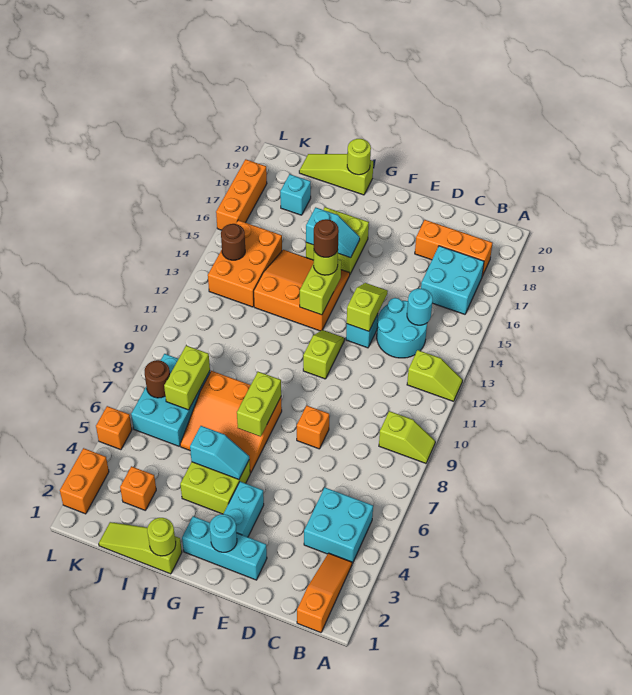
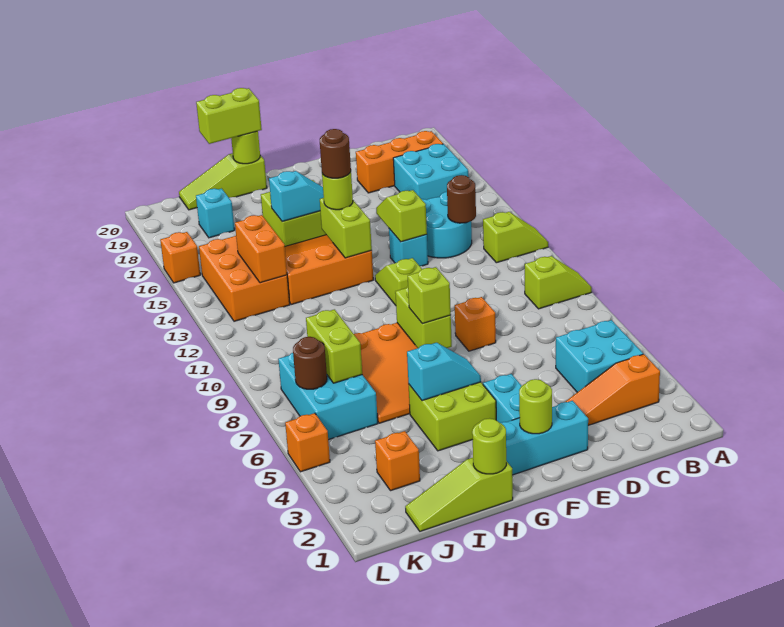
orange slope B1:B3 level 1 top 1 -> orange slope B3:D3 level 1 top B
cyan round brick C14 level 2 -> none
cyan round brick F2 level 2 -> lime round brick F2 level 2
none -> lime brick G7 level 3
none -> lime brick H20:I20 level 3
brown round brick K14 level 2 -> brown round brick C13 level 2
orange brick L2:L3 level 1 -> orange brick J13:J14 level 2
orange brick L16:L18 level 1 -> orange brick L16 level 1

